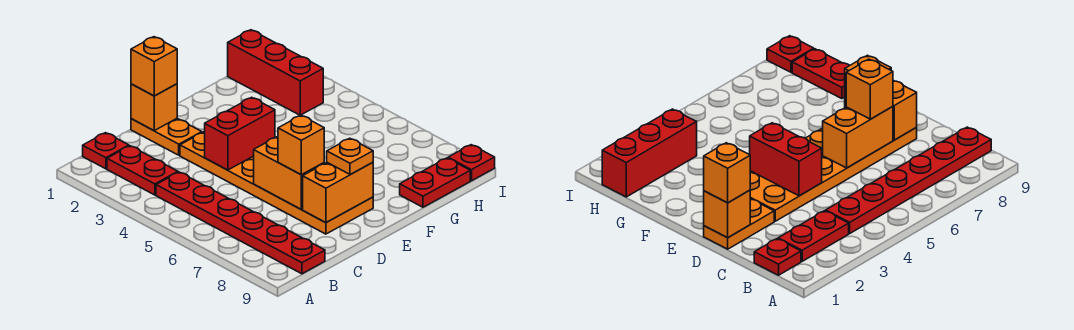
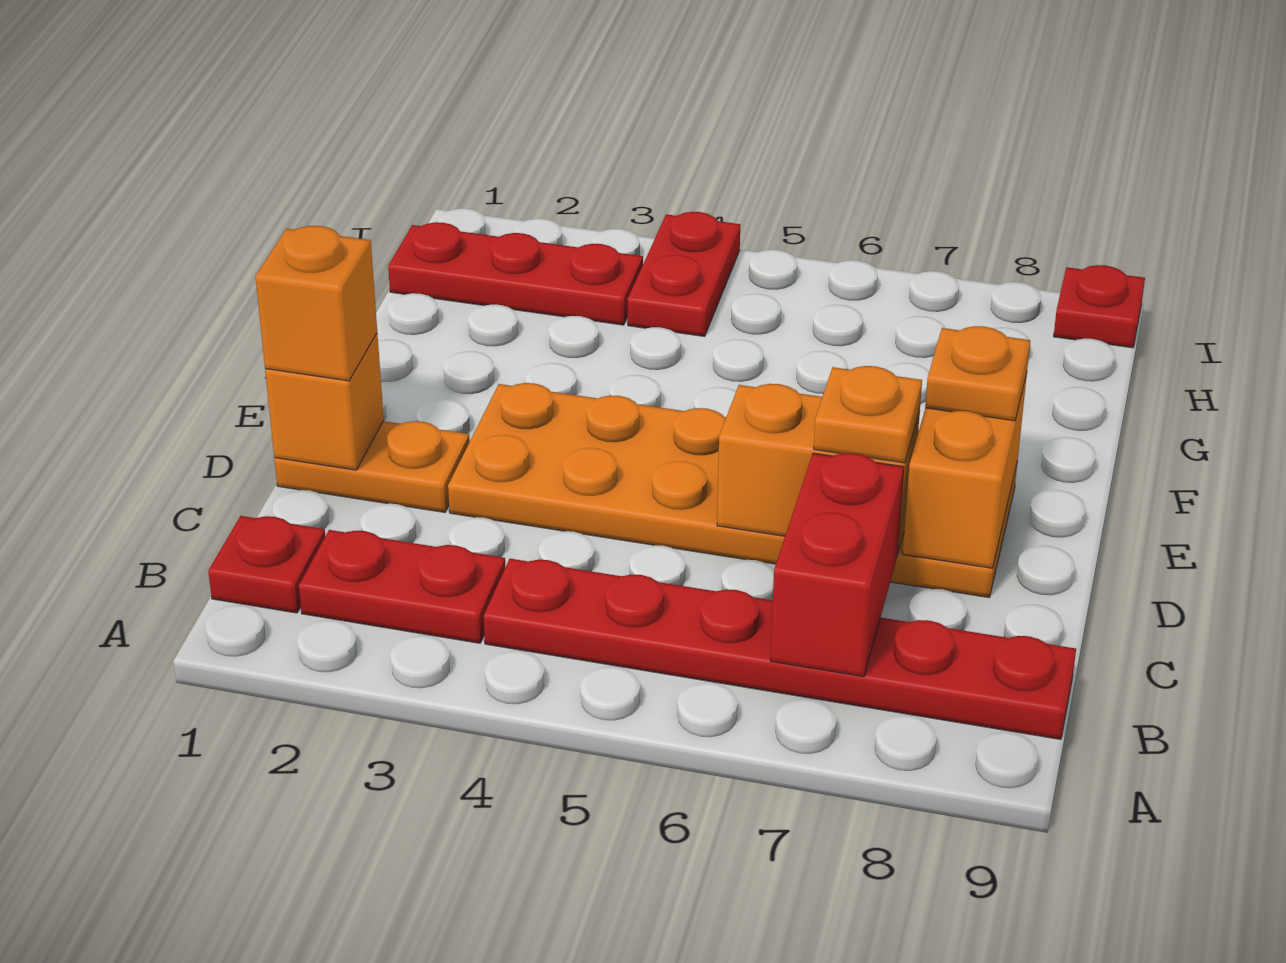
red brick D4:E4 level 2 -> red brick B7:C7 level 2
orange brick D7 level 3 -> orange plate D7 level 3
red plate G9:H9 level 1 -> red plate H4:I4 level 1
red brick H1:H3 level 1 -> red plate H1:H3 level 1

